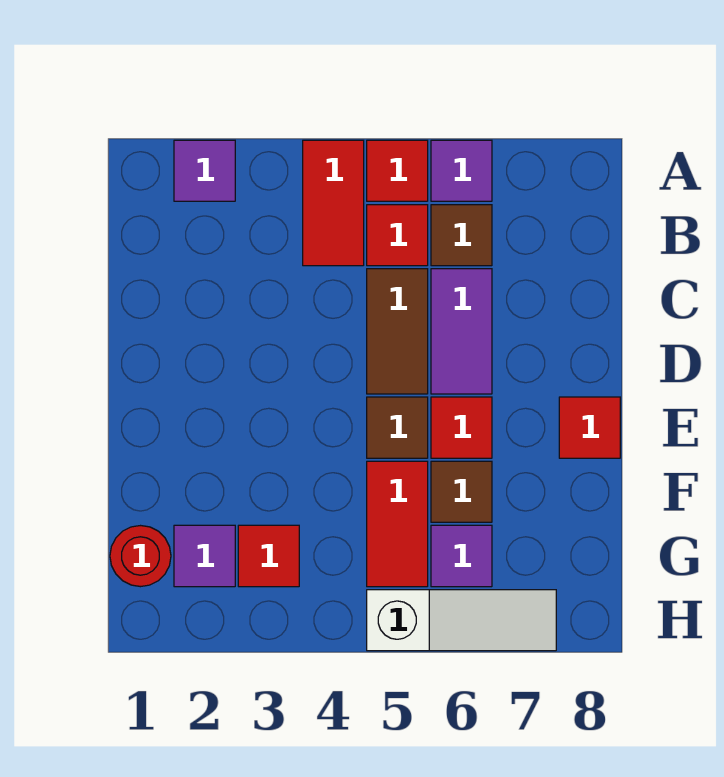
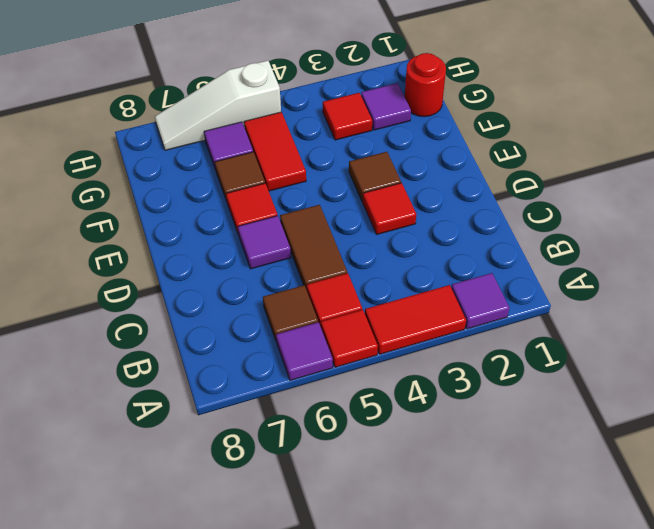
red tile A4:B4 level 1 -> red tile A3:A4 level 1
purple tile C6:D6 level 1 -> purple tile D6 level 1
brown tile E5 level 1 -> brown tile E3 level 1
red tile E8 level 1 -> red tile D3 level 1

